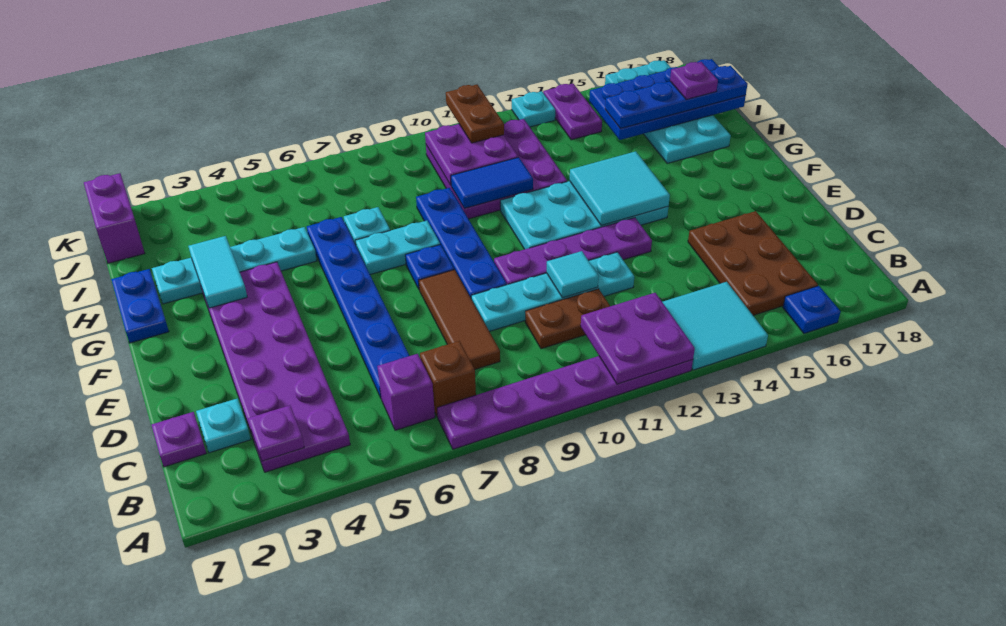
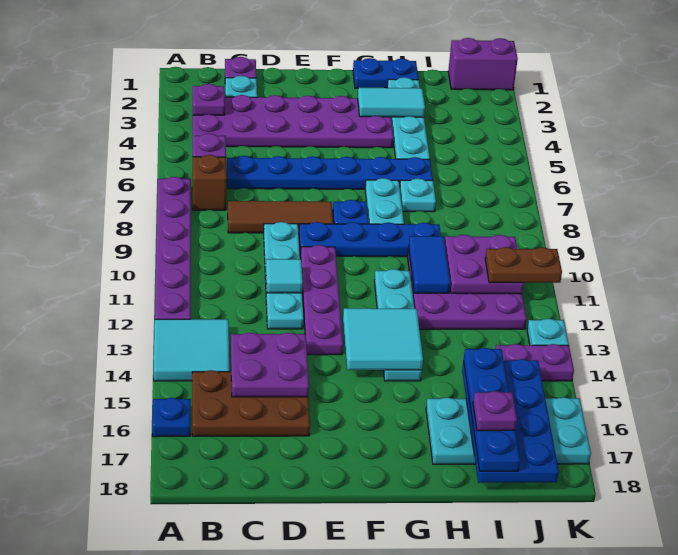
purple plate A11:B12 level 2 -> purple plate C14:D15 level 2
brown plate C10:C11 level 1 -> none
cyan plate F11:G14 level 1 -> cyan plate G11:G14 level 1

